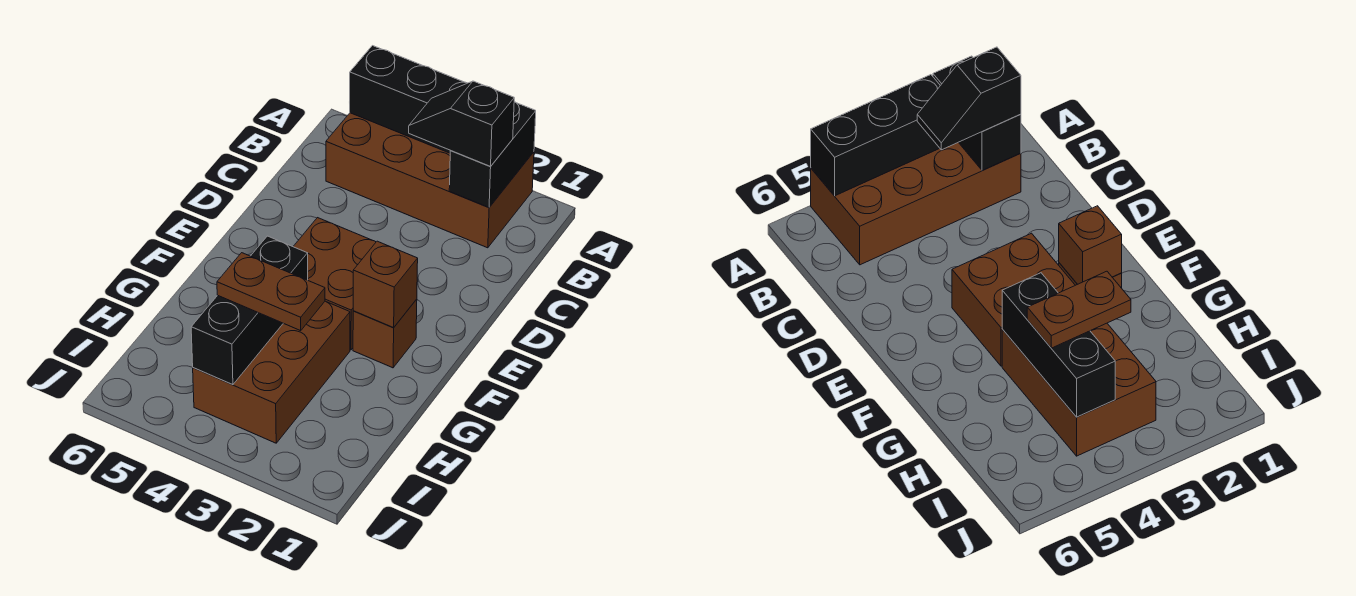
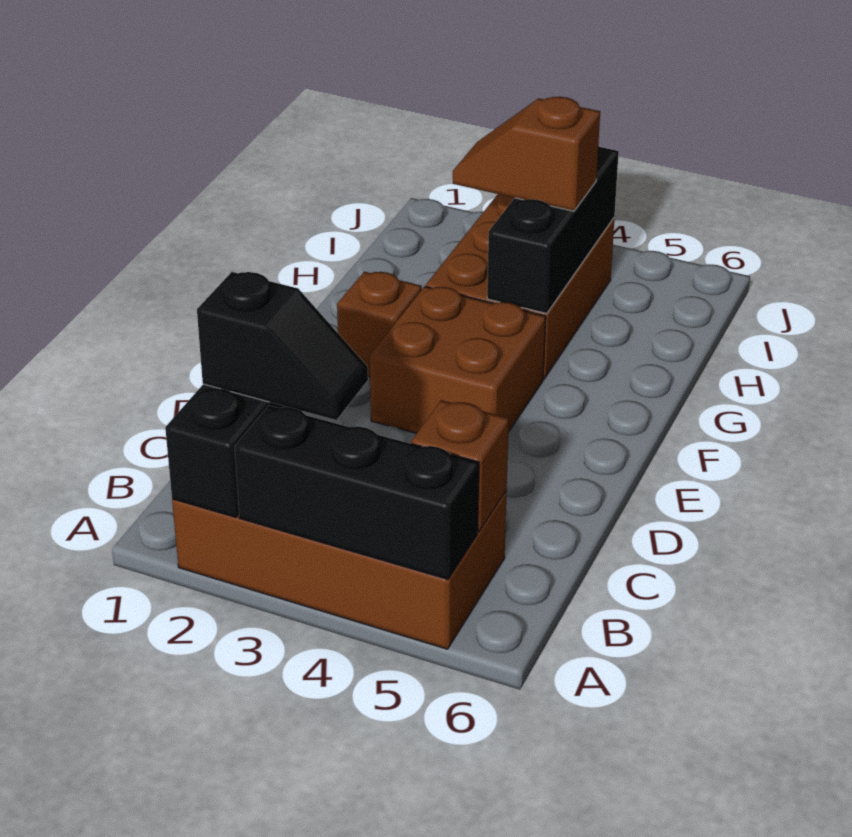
brown brick F2 level 2 -> brown brick B5 level 2
brown plate H3:H4 level 3 -> brown slope H3:H4 level 3 top 4

